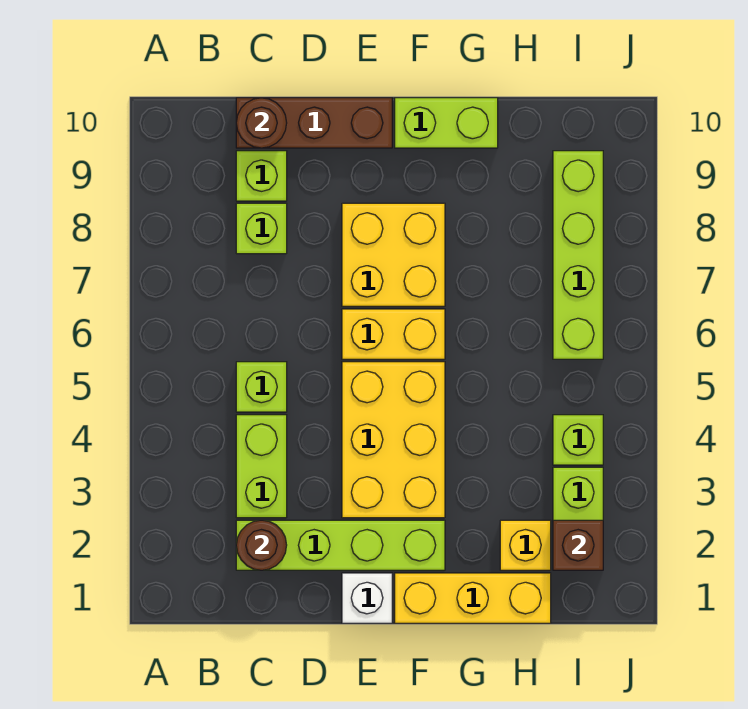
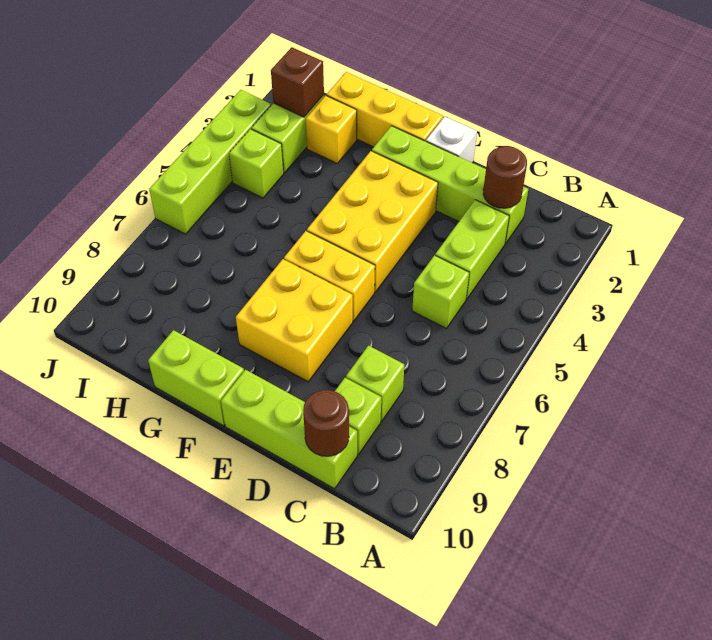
brown brick C10:E10 level 1 -> lime brick C10:E10 level 1
lime brick I6:I9 level 1 -> lime brick J3:J6 level 1

